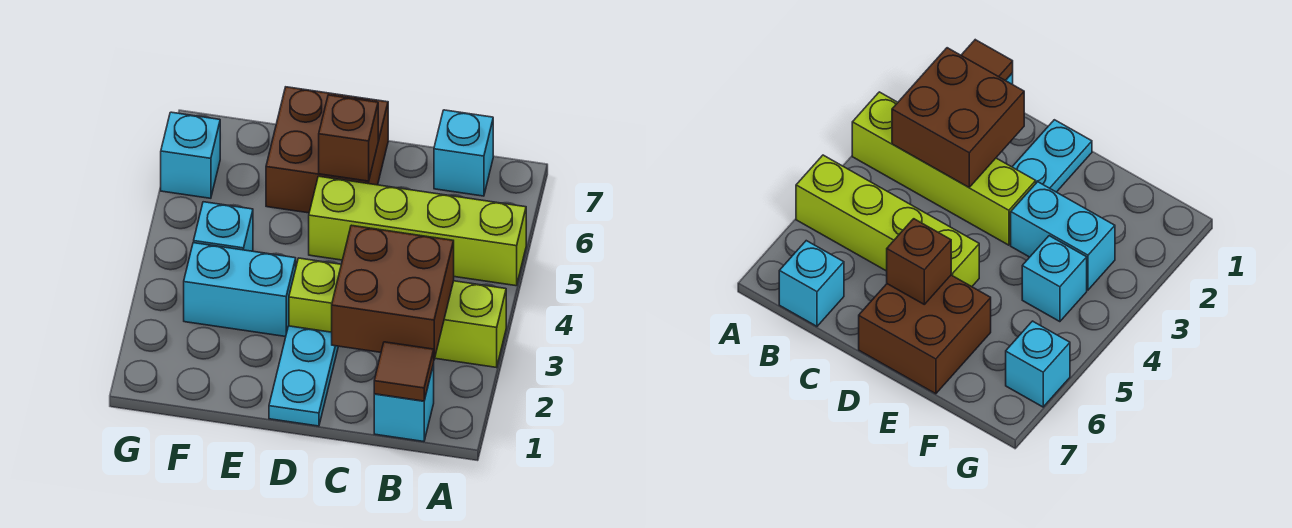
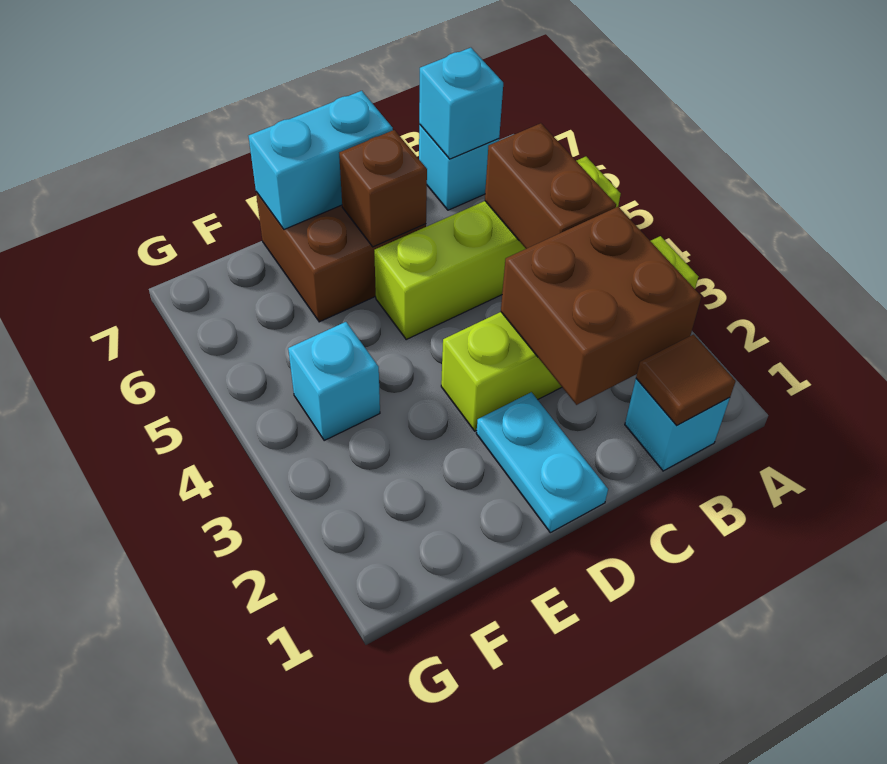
none -> brown brick B4:B5 level 2
cyan brick E3:F3 level 1 -> cyan brick D7:E7 level 2
cyan brick G6 level 1 -> cyan brick B7 level 2

